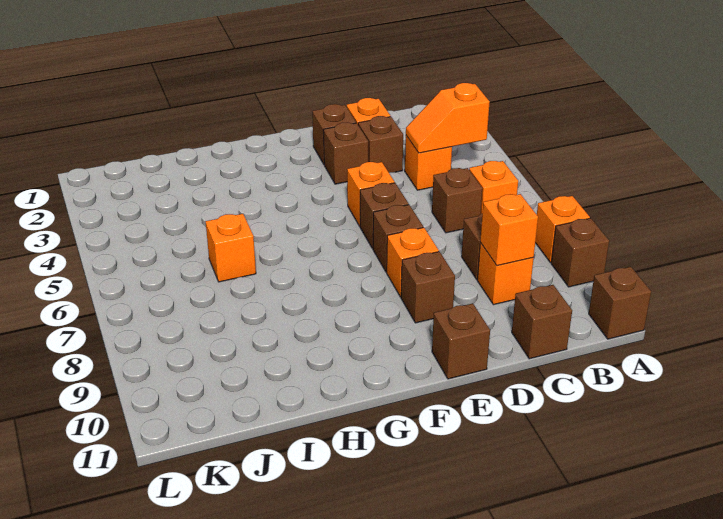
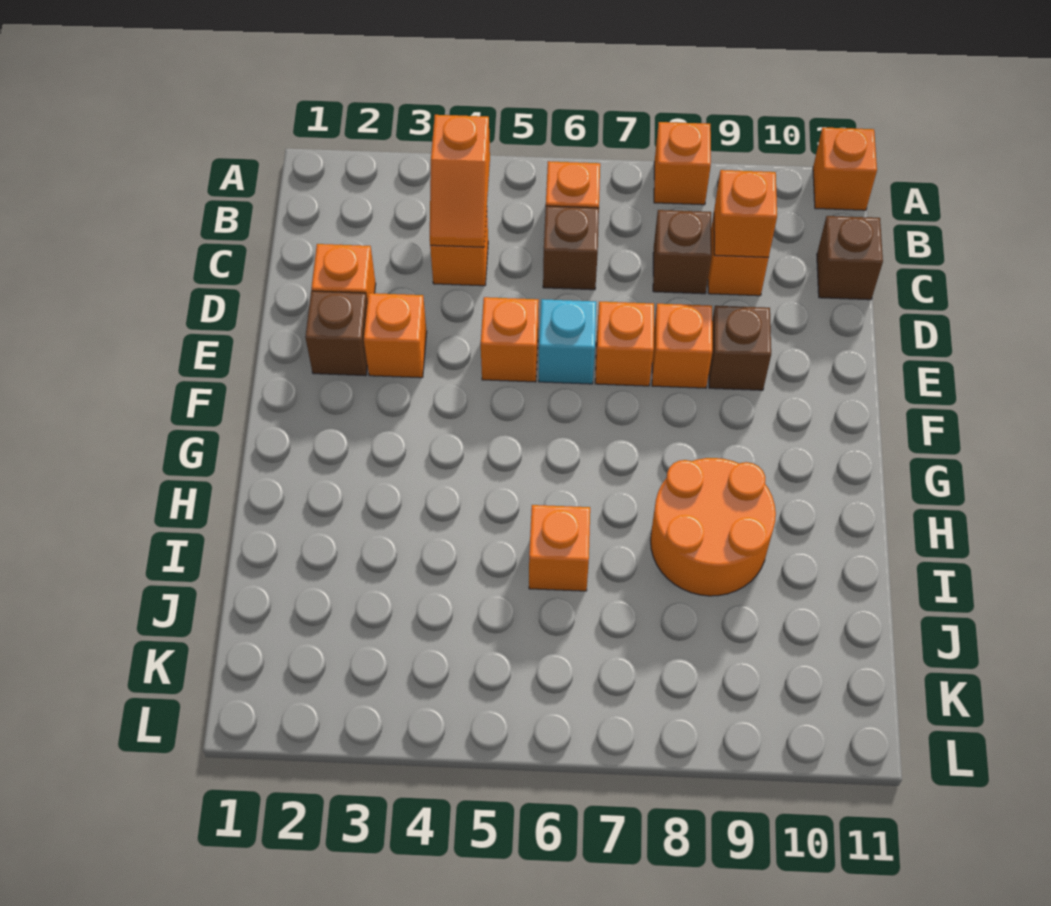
brown brick A9 level 1 -> none
brown brick A11 level 1 -> orange brick A11 level 1
brown brick D3 level 1 -> none
brown brick E3 level 1 -> orange brick E3 level 1
brown brick E6 level 1 -> cyan brick E6 level 1
brown brick E7 level 1 -> orange brick E7 level 1
brown brick E11 level 1 -> none
none -> orange round brick H8:I9 level 1

